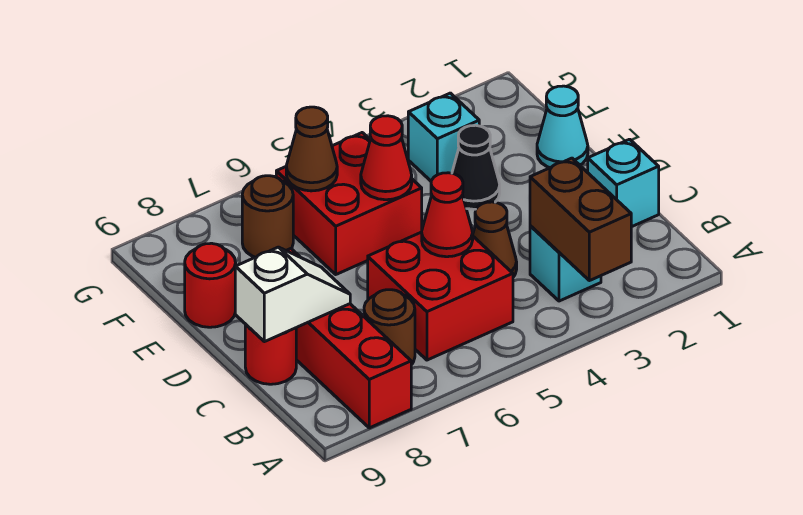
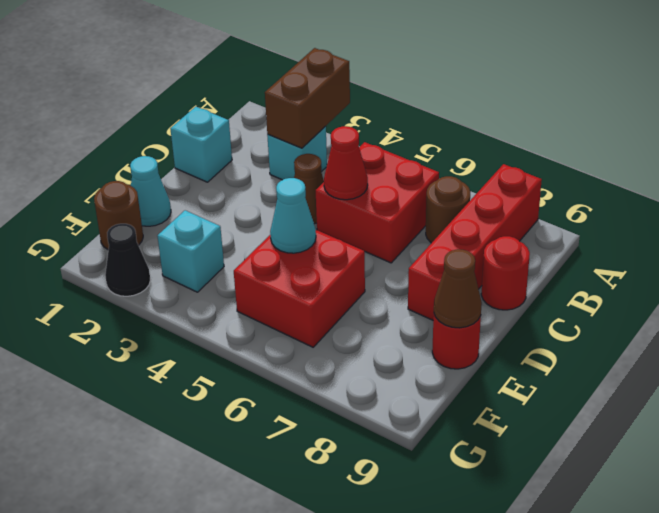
white slope C8:C9 level 2 top 9 -> none
black cone E3 level 1 -> black cone G2 level 1
red cone E5 level 2 -> cyan cone E5 level 2
brown cone F6 level 2 -> brown cone E9 level 2
brown round brick F7 level 1 -> brown round brick F1 level 1

